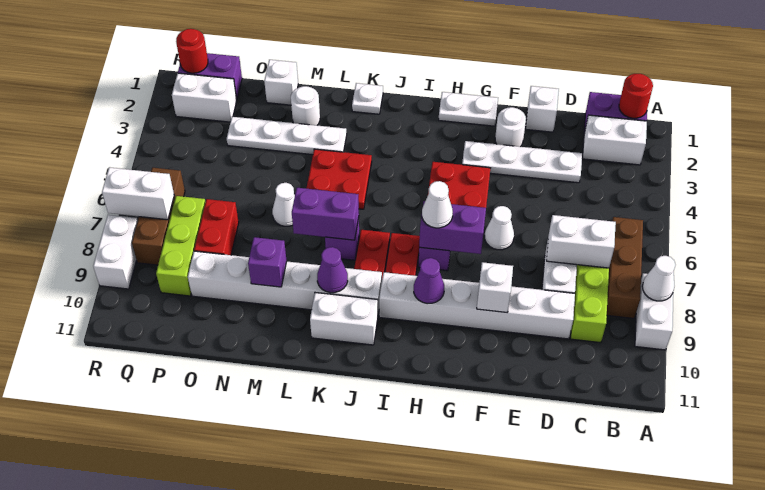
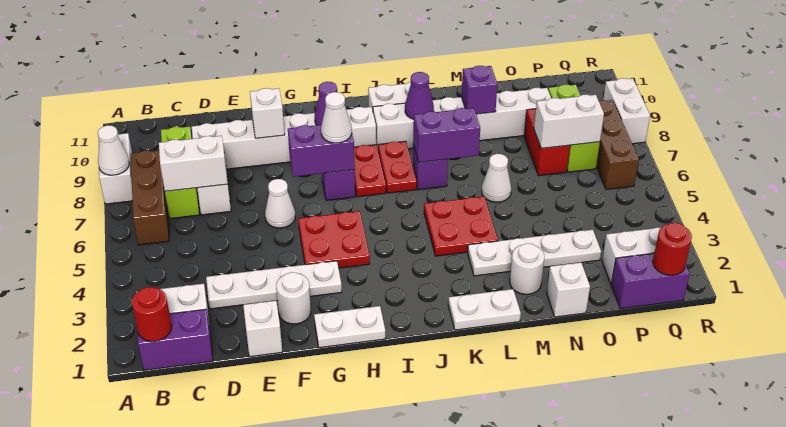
white plate K1 level 1 -> white plate K1:L1 level 1
white brick Q7:R7 level 2 -> white brick O7:P7 level 2

